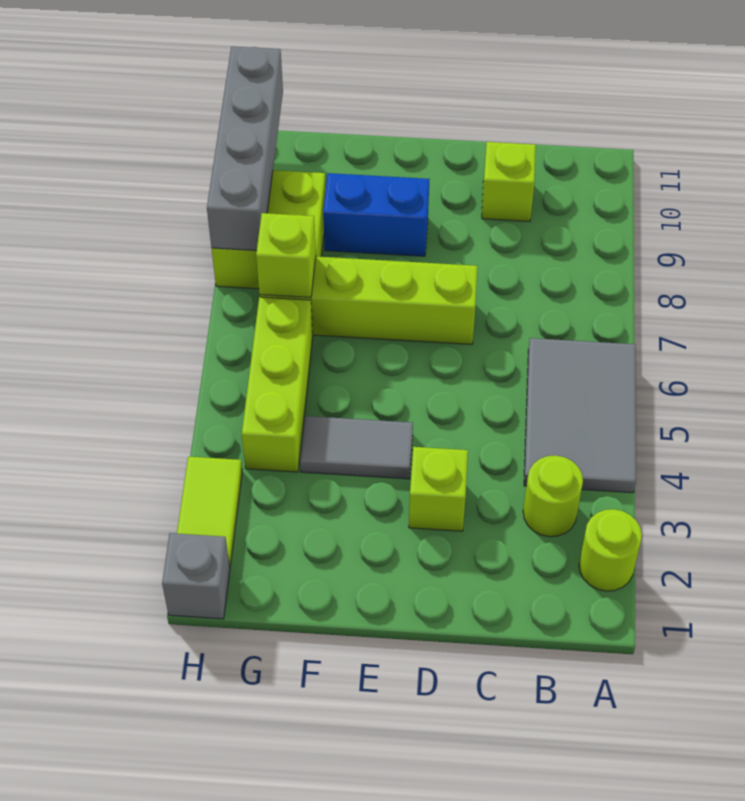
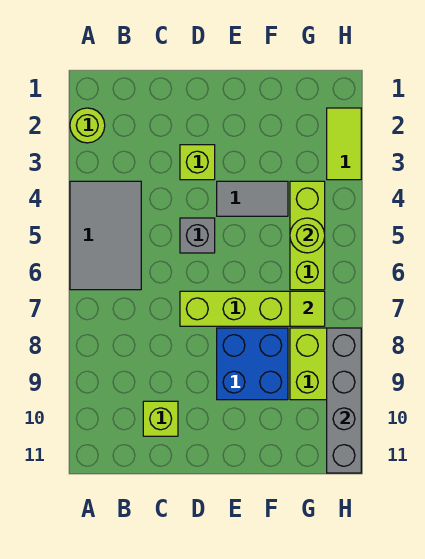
lime round brick B3 level 1 -> lime round brick G5 level 2
blue brick E9:F9 level 1 -> blue brick E8:F9 level 1
lime brick G7 level 2 -> lime tile G7 level 2
grey brick H1 level 1 -> grey brick D5 level 1

